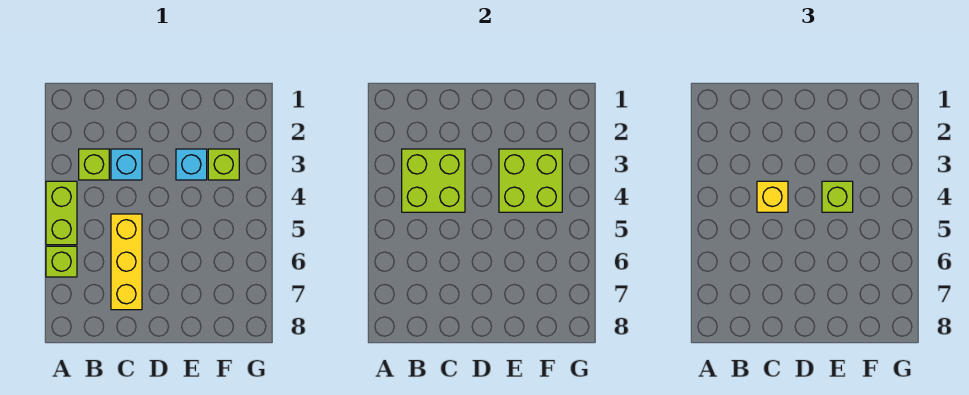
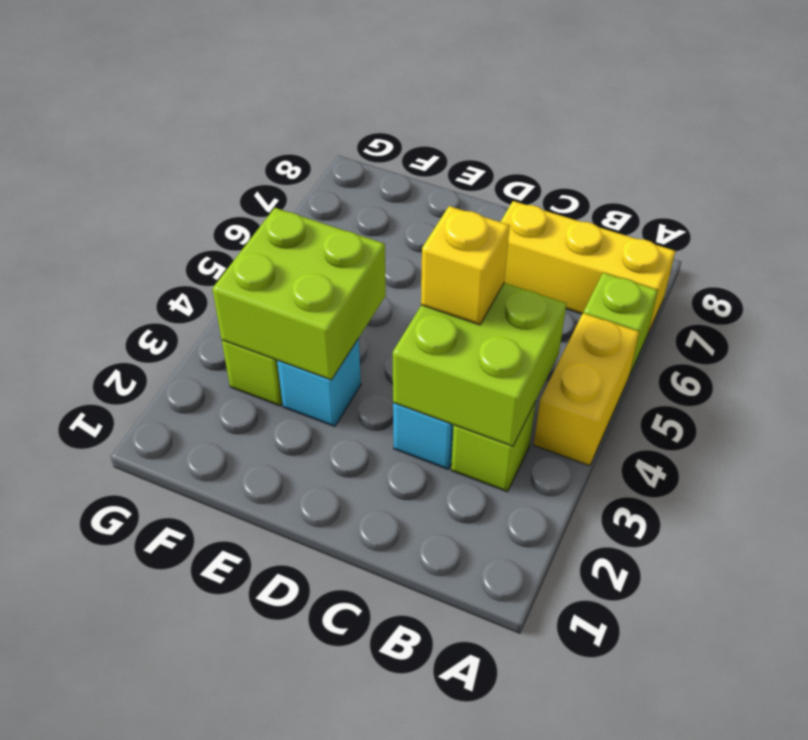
lime brick A4:A5 level 1 -> yellow brick A4:A5 level 1
yellow brick C5:C7 level 1 -> yellow brick A7:C7 level 1
lime brick E4 level 3 -> none

